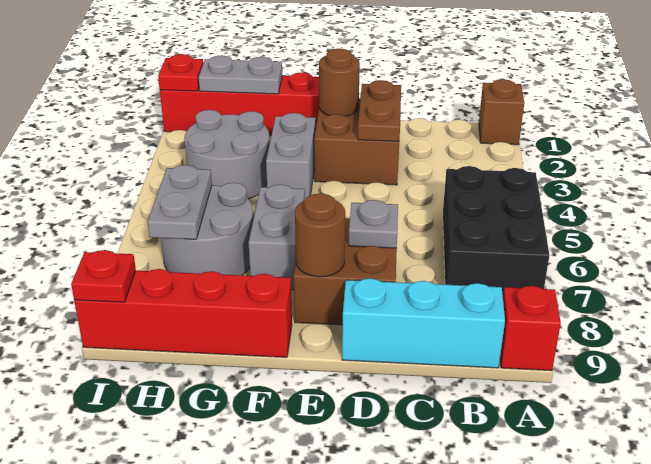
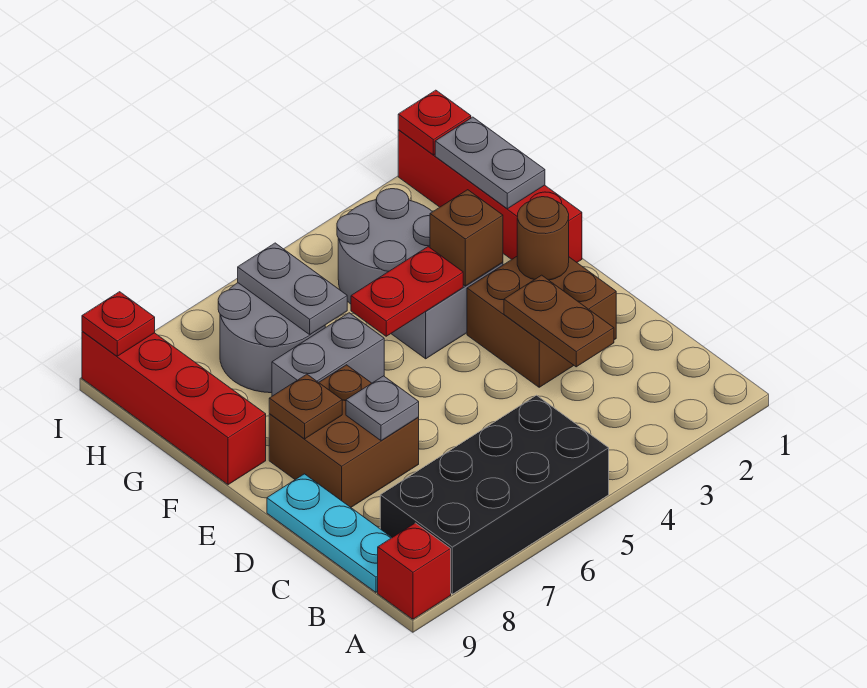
brown brick A1 level 1 -> brown brick F3 level 2
black brick A5:B7 level 1 -> black brick A5:B8 level 1
cyan brick B9:D9 level 1 -> cyan plate B9:D9 level 1
brown plate D2:D3 level 2 -> brown plate C3:D3 level 2
brown round brick E8 level 2 -> brown plate E8 level 2
none -> red plate F4:F5 level 2
grey plate H6:H7 level 2 -> grey plate G6:H6 level 2

